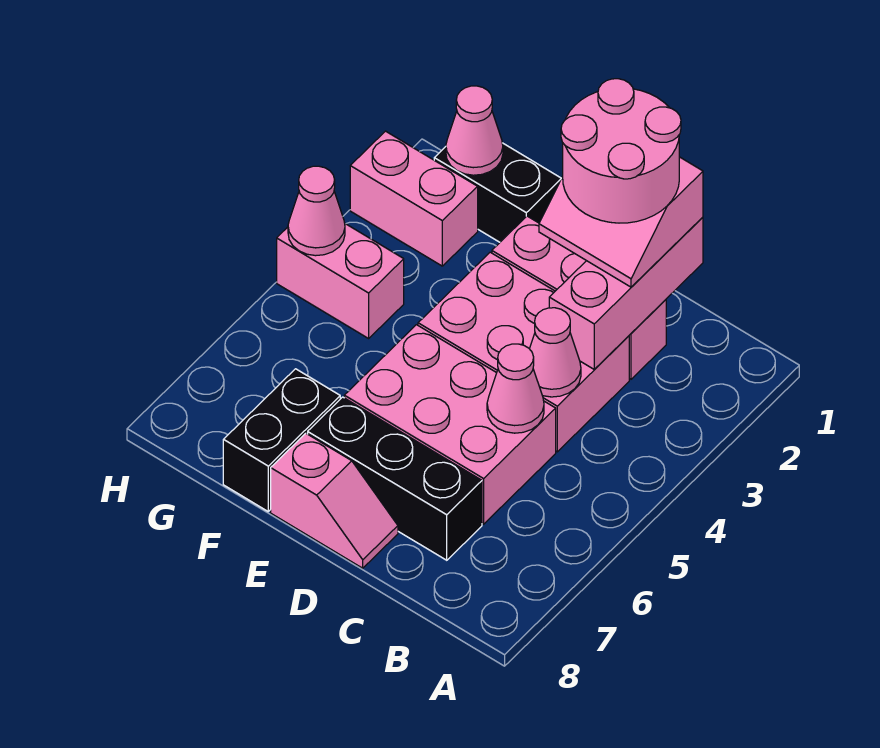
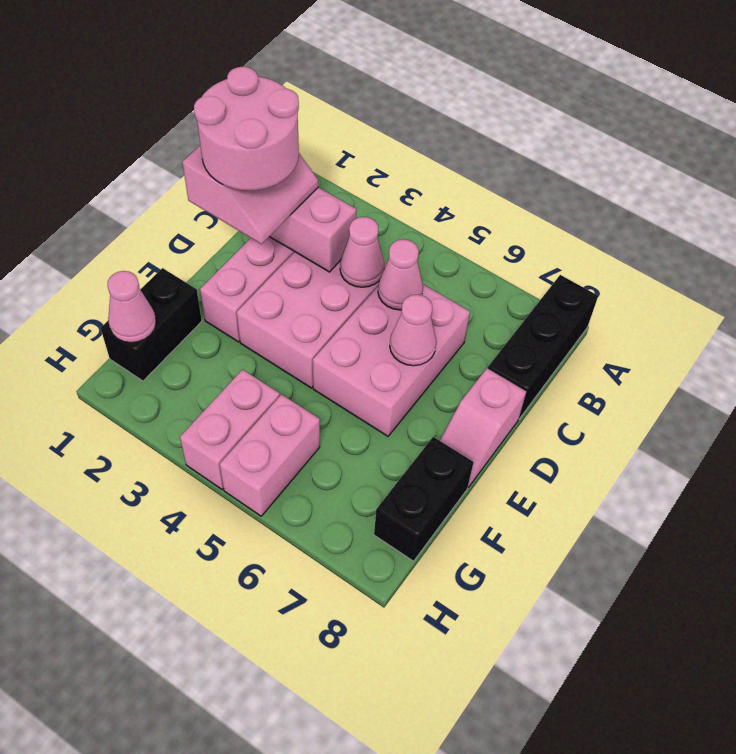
black brick C7:E7 level 1 -> black brick A8:C8 level 1
pink slope D8:E8 level 1 top E -> pink slope D8:E8 level 1 top D
black brick F7:F8 level 1 -> black brick F8:G8 level 1
pink brick G2:H2 level 1 -> pink brick G5:H5 level 1
pink cone H4 level 2 -> pink cone D6 level 2

